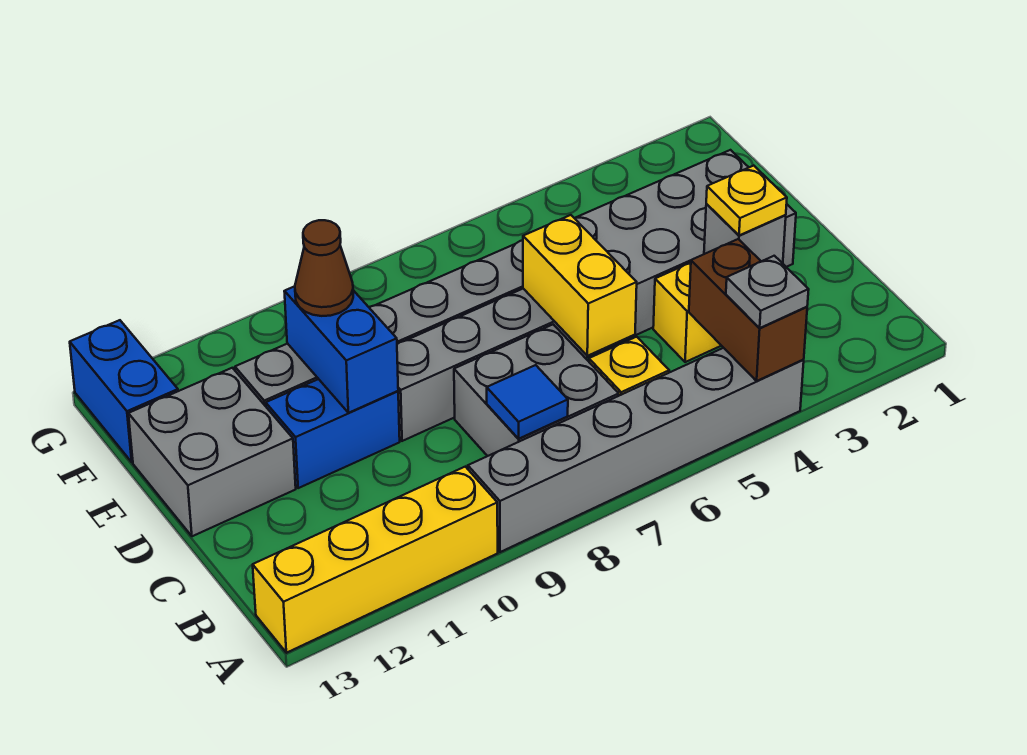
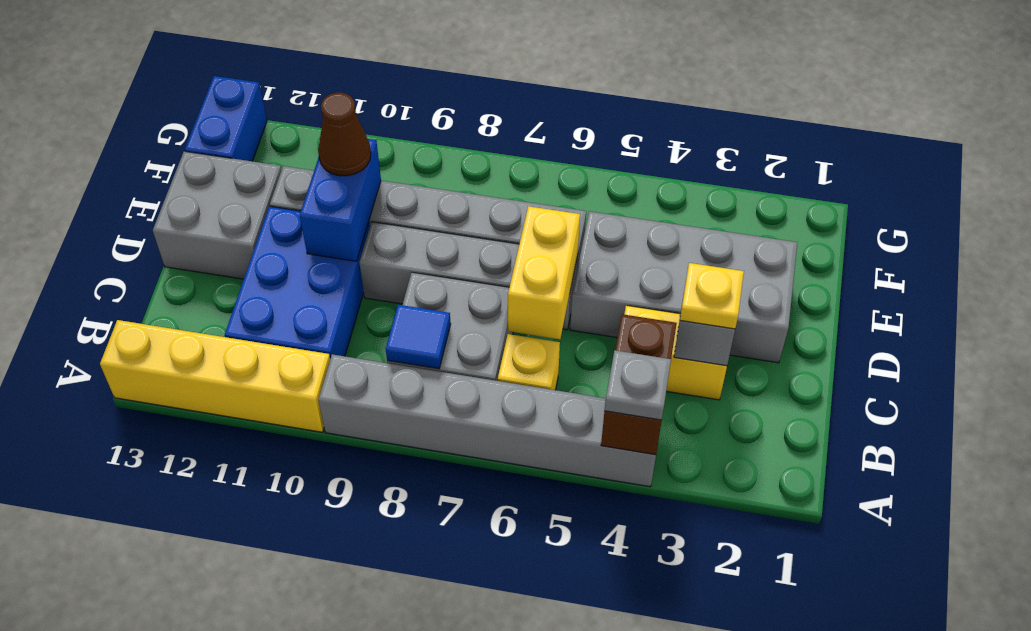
blue brick D10:D11 level 1 -> blue brick B10:D11 level 1

